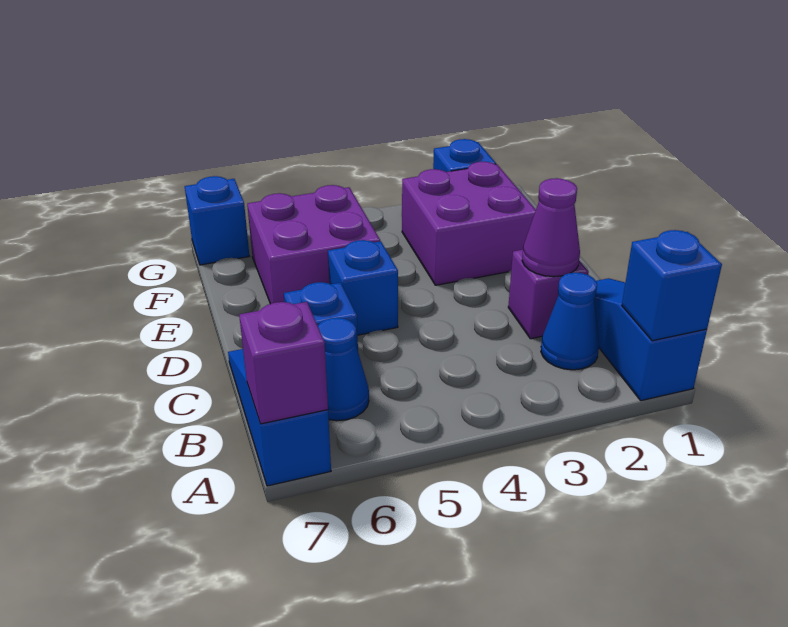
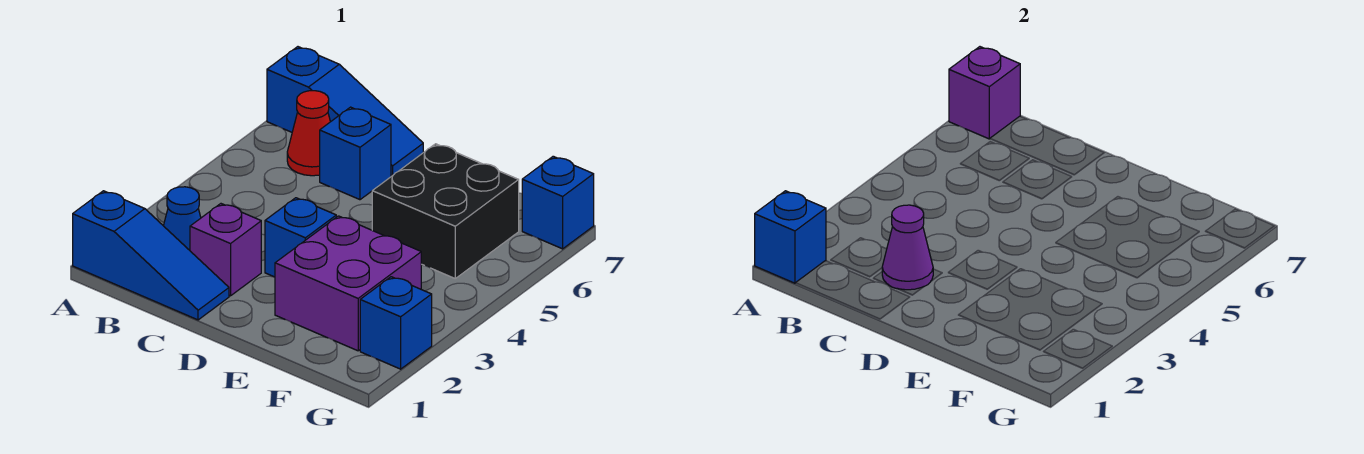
blue cone B6 level 1 -> red cone B6 level 1
blue brick D5 level 1 -> blue brick D3 level 1
purple brick E5:F6 level 1 -> black brick E5:F6 level 1

